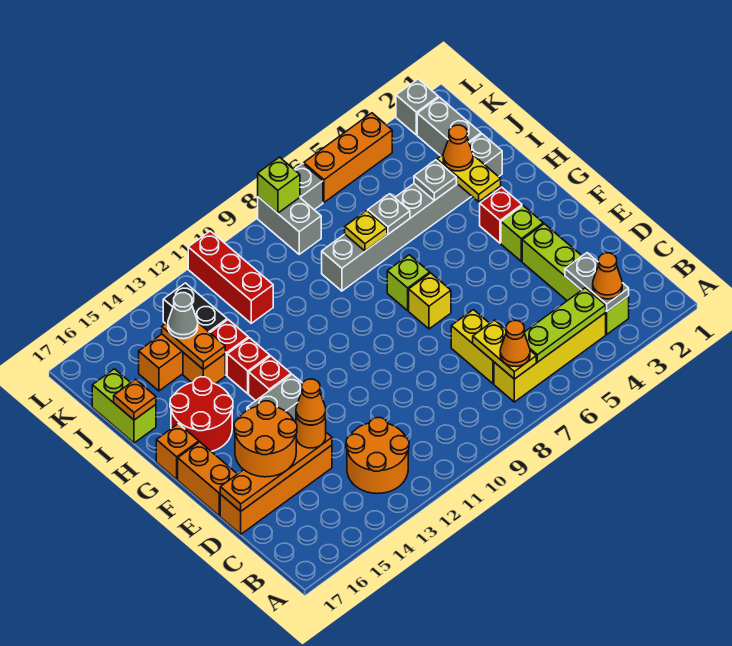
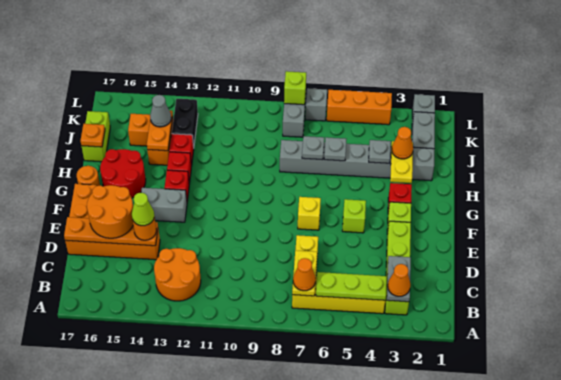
orange cone D14 level 4 -> lime cone D14 level 4
lime brick G7 level 1 -> lime brick F5 level 1
orange brick G17 level 1 -> orange round brick G17 level 1
yellow plate I7 level 2 -> grey plate I7 level 2
red brick J11:L11 level 1 -> none

